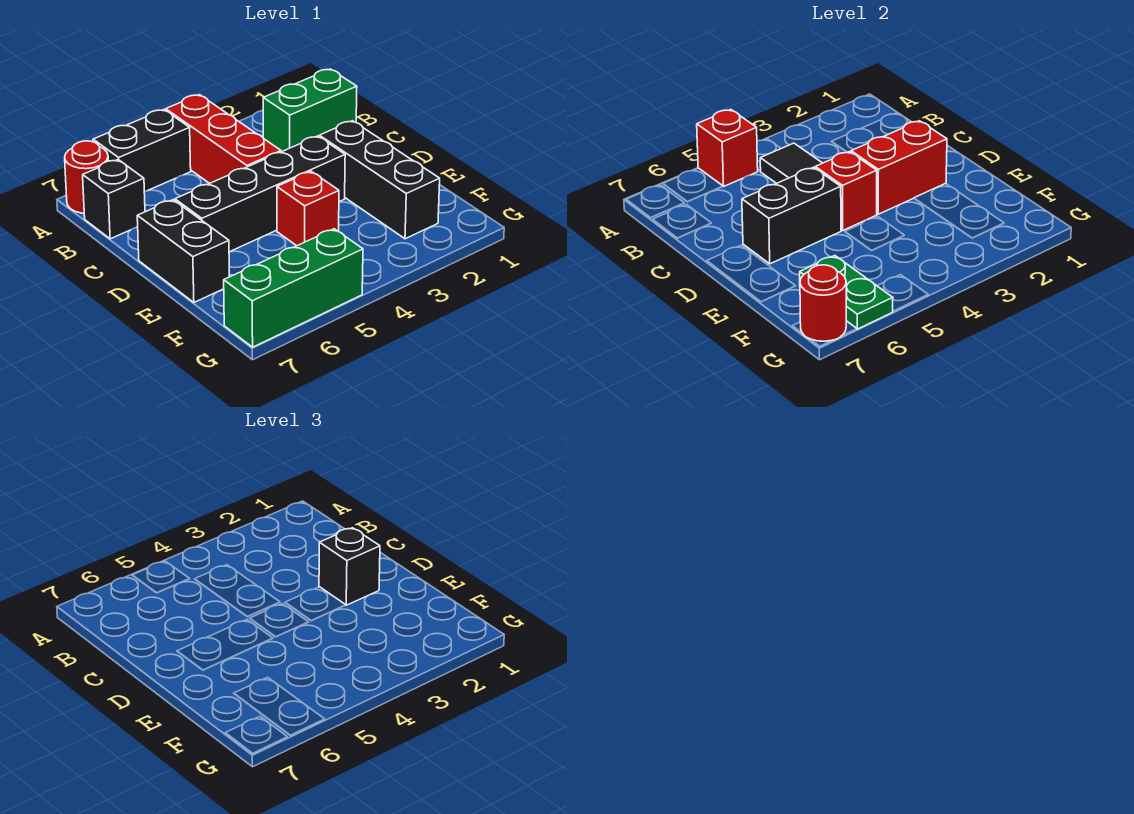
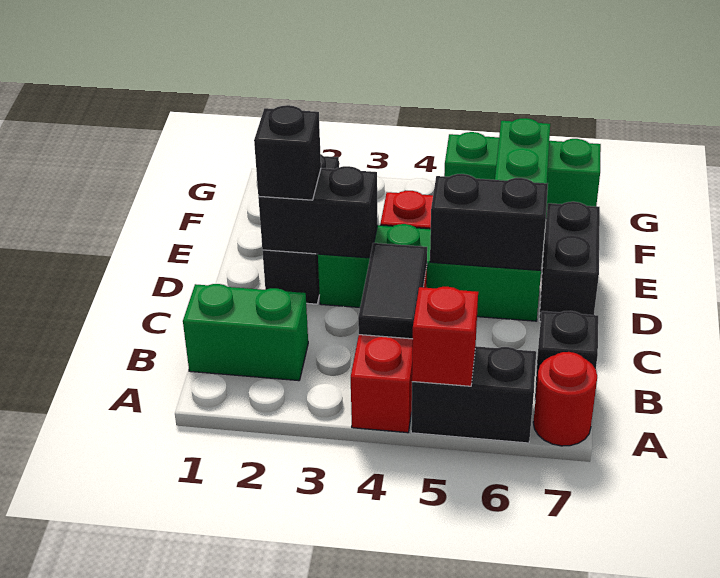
red brick D2:D3 level 2 -> black brick D2:D3 level 2
black brick D3:D6 level 1 -> green brick D3:D6 level 1
red brick D4 level 2 -> none
red round brick G7 level 2 -> none

